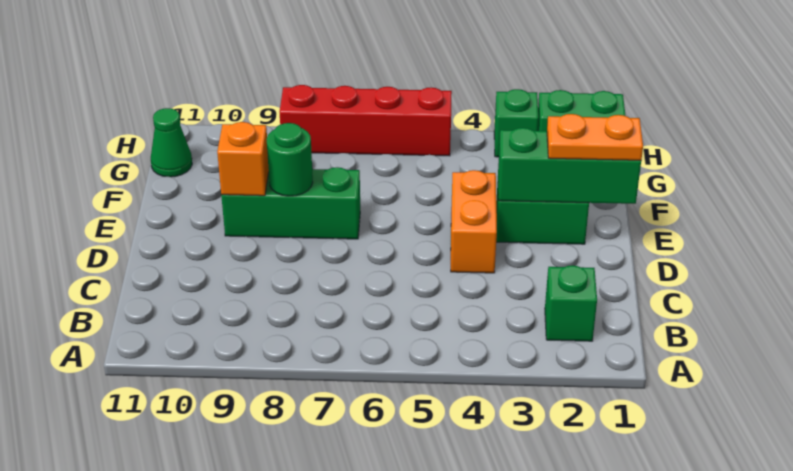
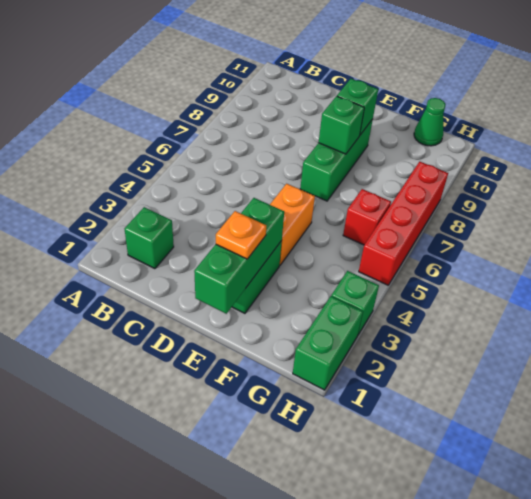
orange brick D4:E4 level 1 -> orange brick E4:E5 level 1
orange plate E1:E2 level 3 -> orange plate E2 level 3
green round brick E8 level 2 -> green brick E8 level 2
orange brick E9 level 2 -> green brick E9 level 2
none -> red brick G6 level 1

